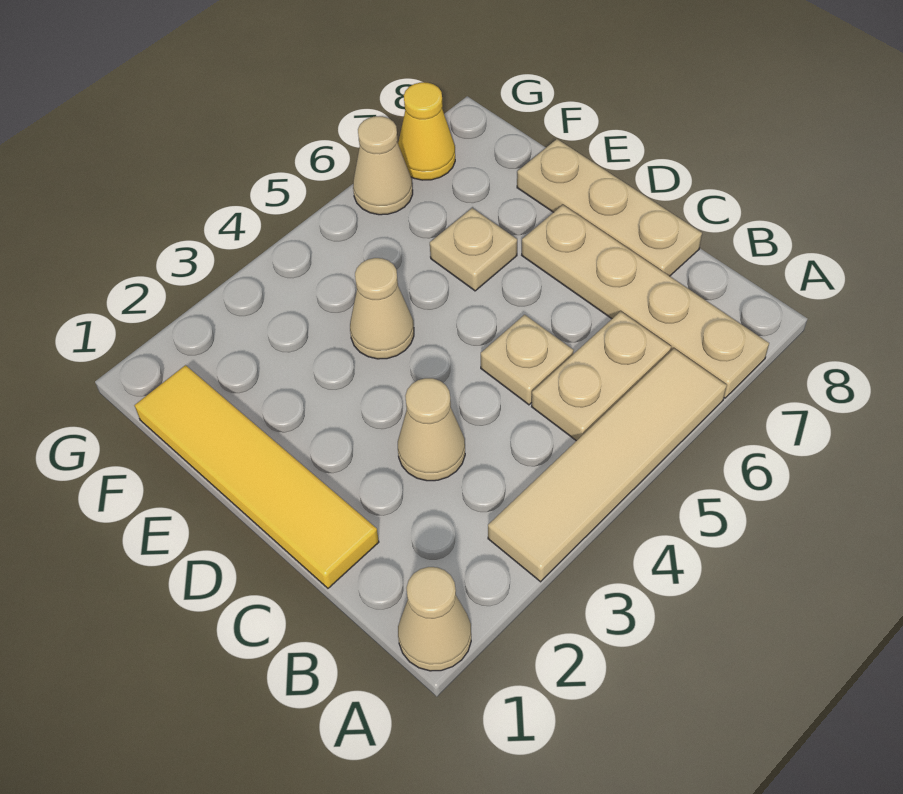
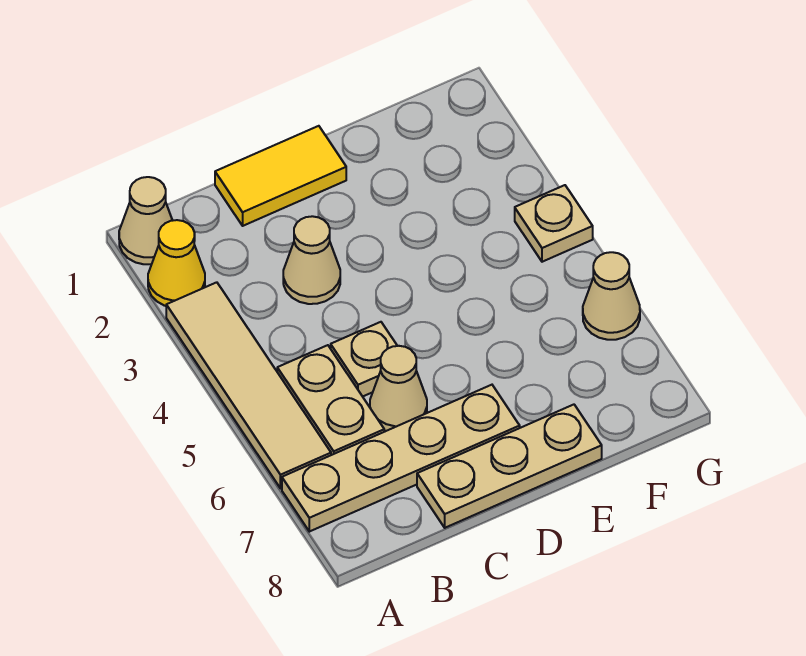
yellow tile C1:F1 level 1 -> yellow tile C1:D1 level 1
tan cone E4 level 1 -> tan cone C6 level 1
tan plate E6 level 1 -> tan plate G4 level 1
yellow cone G7 level 1 -> yellow cone A2 level 1

